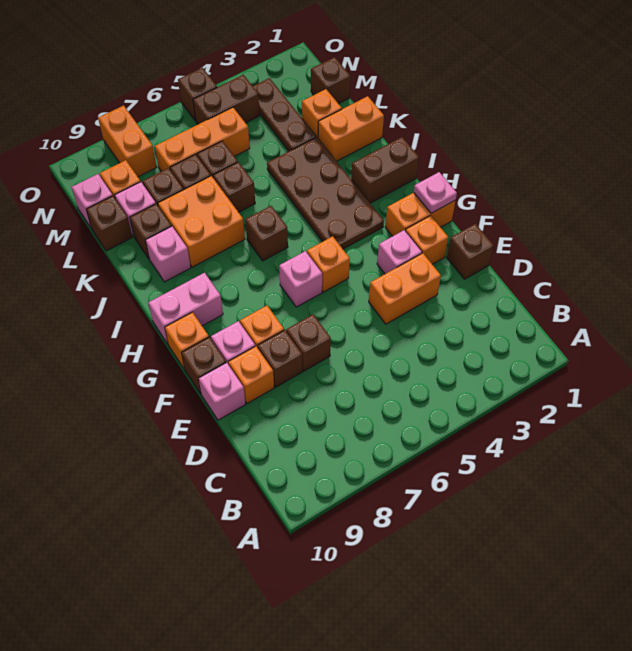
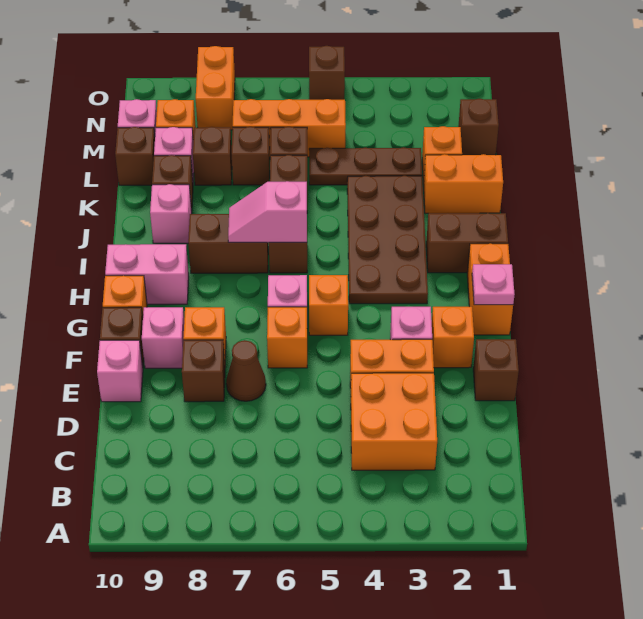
brown brick E7 level 1 -> brown cone E7 level 1
orange brick E9 level 1 -> orange brick F6 level 1
orange brick G1:G2 level 1 -> orange brick G1:H1 level 1
none -> pink slope I6:I7 level 2 top 6
orange brick J7:K8 level 1 -> orange brick C3:D4 level 1
brown plate L3:N3 level 1 -> brown plate L3:L5 level 1
brown brick N4:N5 level 1 -> brown brick I7:I8 level 1

